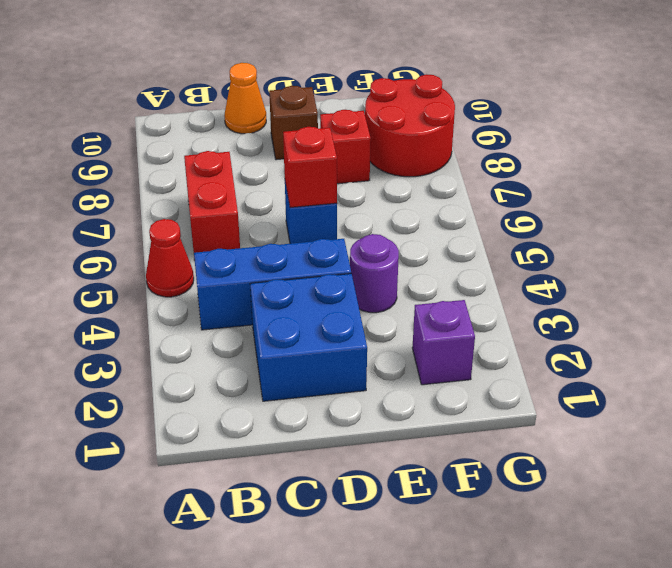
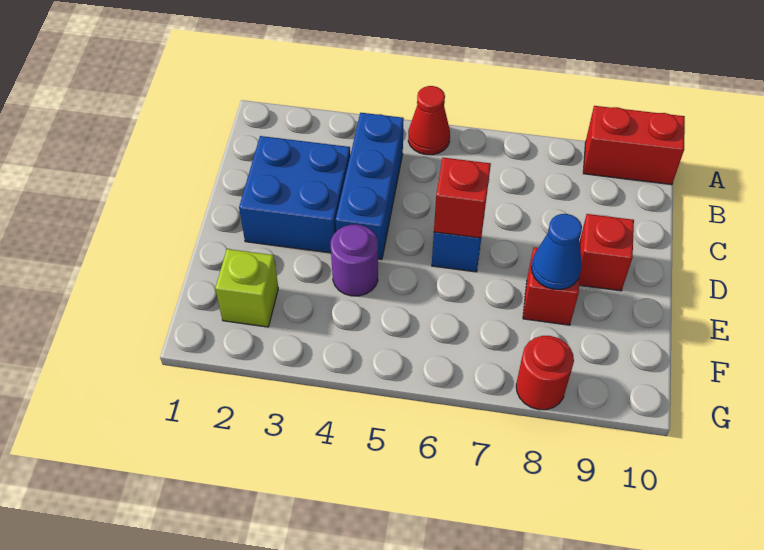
red brick B6:B7 level 1 -> red brick A9:A10 level 1
orange cone C10 level 1 -> none
brown brick D9 level 1 -> red brick D9 level 1
none -> blue cone E8 level 2
purple brick F2 level 1 -> lime brick F2 level 1
red round brick F8:G9 level 1 -> red round brick G8 level 1

